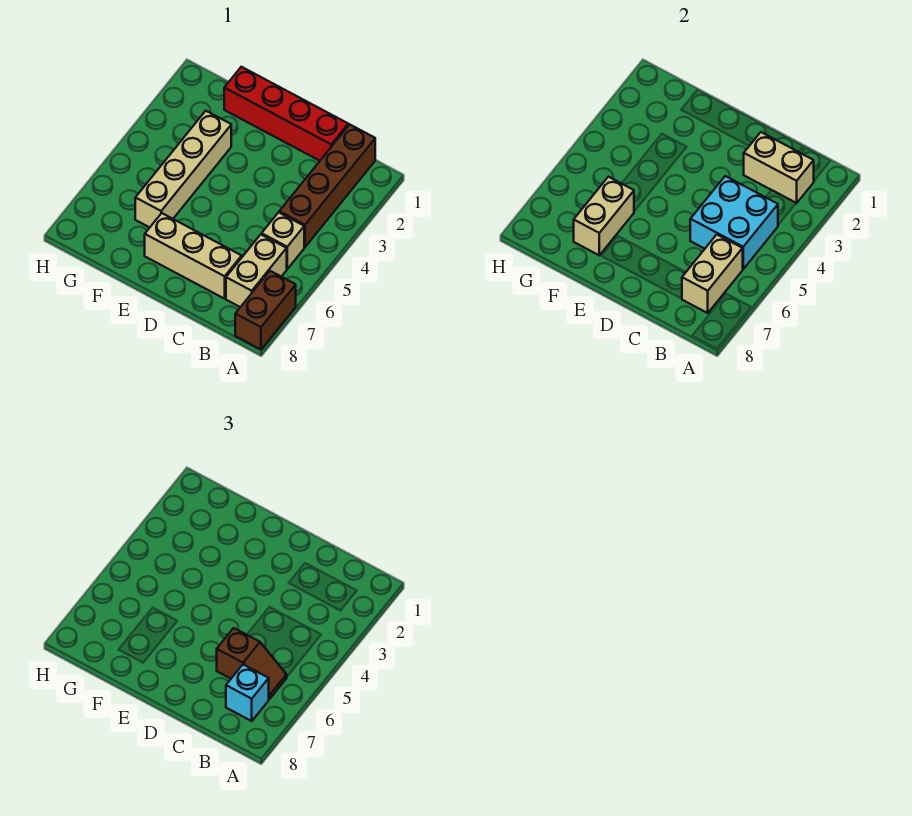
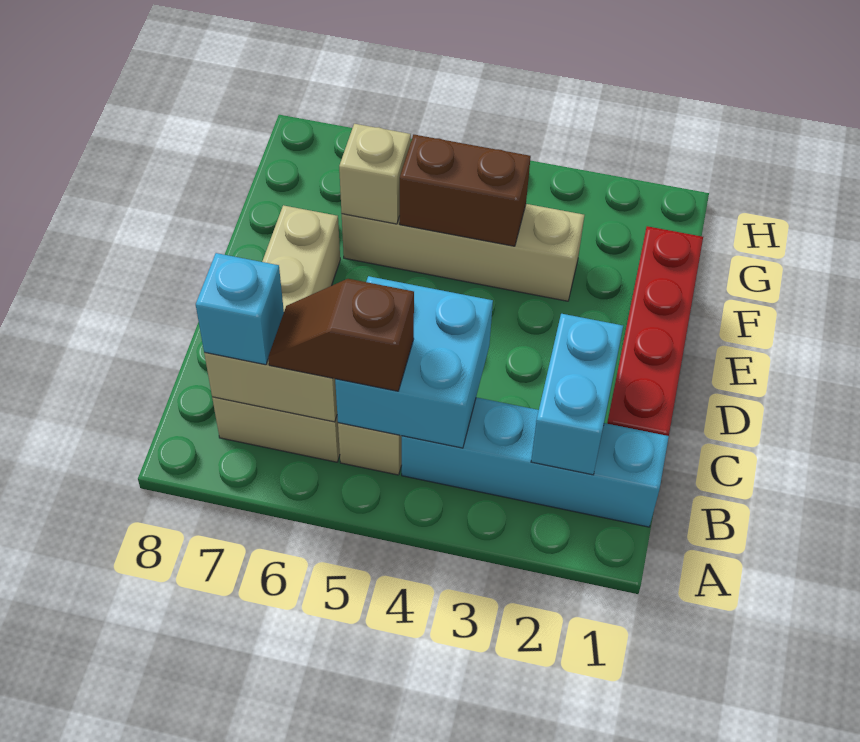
brown brick A7:A8 level 1 -> brown brick F4:F5 level 2
brown brick B1:B4 level 1 -> cyan brick B1:B4 level 1
tan brick B2:C2 level 2 -> cyan brick B2:C2 level 2
brown slope B6:C6 level 3 top C -> brown slope B5:B6 level 3 top 5
tan brick F6:F7 level 2 -> tan brick F6 level 2

